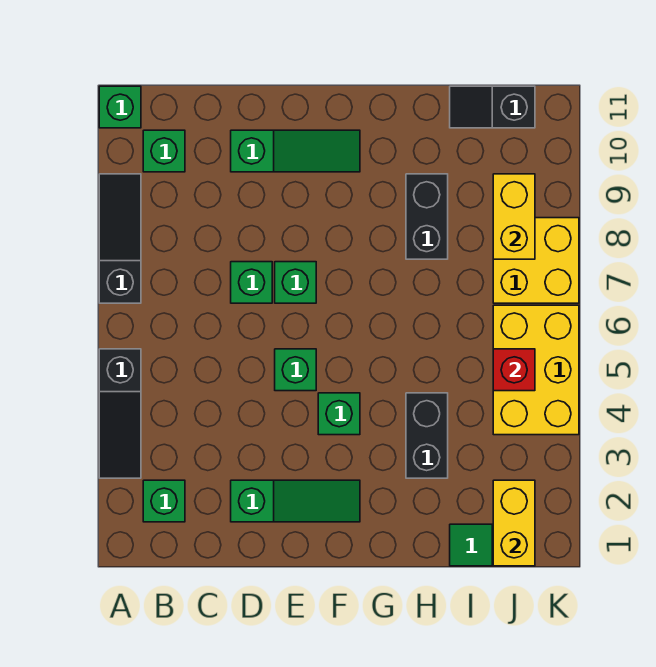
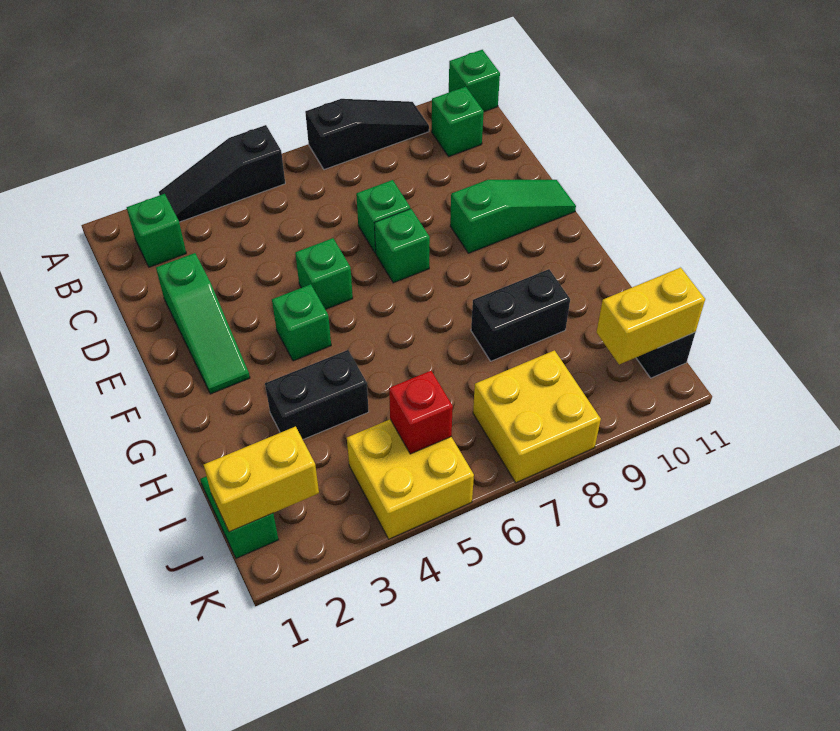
green slope D10:F10 level 1 top D -> green slope E9:E11 level 1 top 9
yellow brick J4:K6 level 1 -> yellow brick J4:K5 level 1
yellow brick J8:J9 level 2 -> yellow brick J10:J11 level 2

